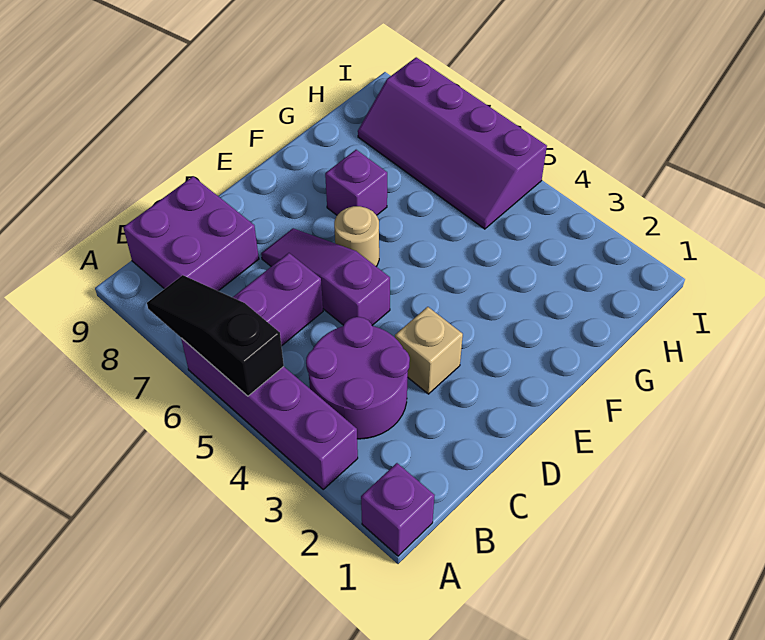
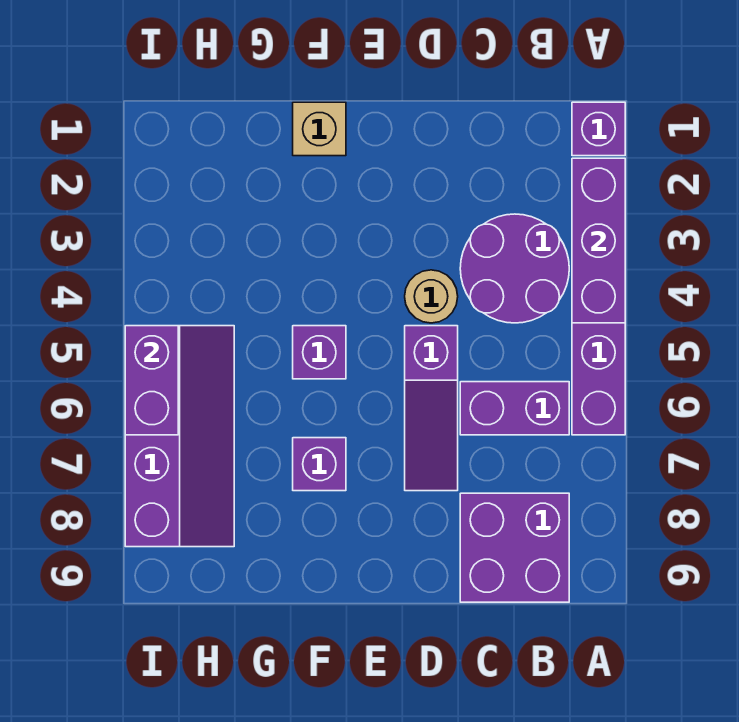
none -> purple brick A2:A4 level 2
black slope A5:A7 level 2 top 5 -> none
tan brick D3 level 1 -> tan brick F1 level 1
tan round brick E6 level 1 -> tan round brick D4 level 1
none -> purple brick F5 level 1
none -> purple brick I5:I6 level 2

